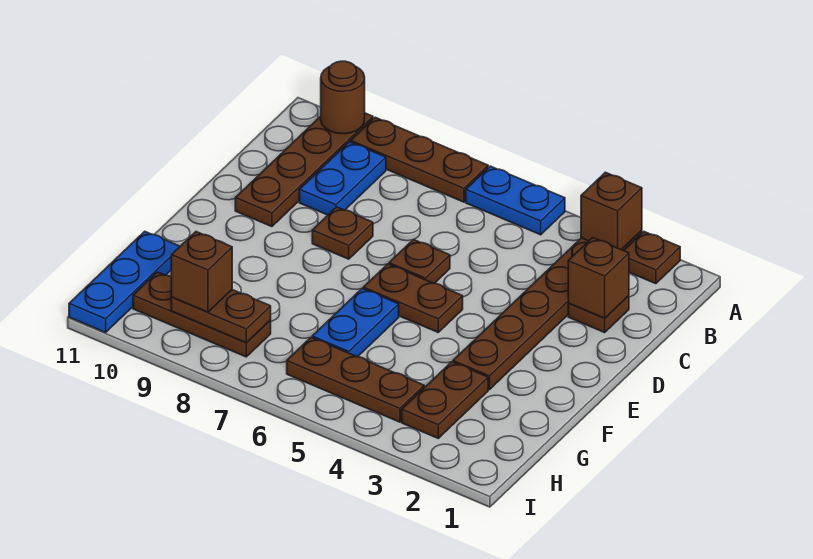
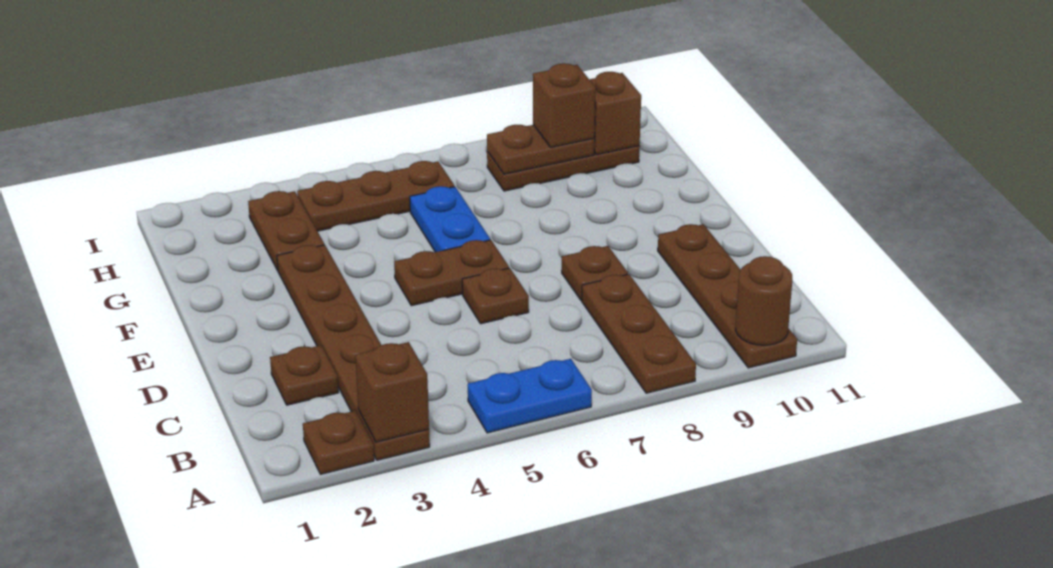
brown plate A7:A9 level 1 -> brown plate A8:C8 level 1
blue plate B9:C9 level 1 -> none
brown brick C2 level 2 -> brown brick H10 level 2
blue plate G11:I11 level 1 -> none

